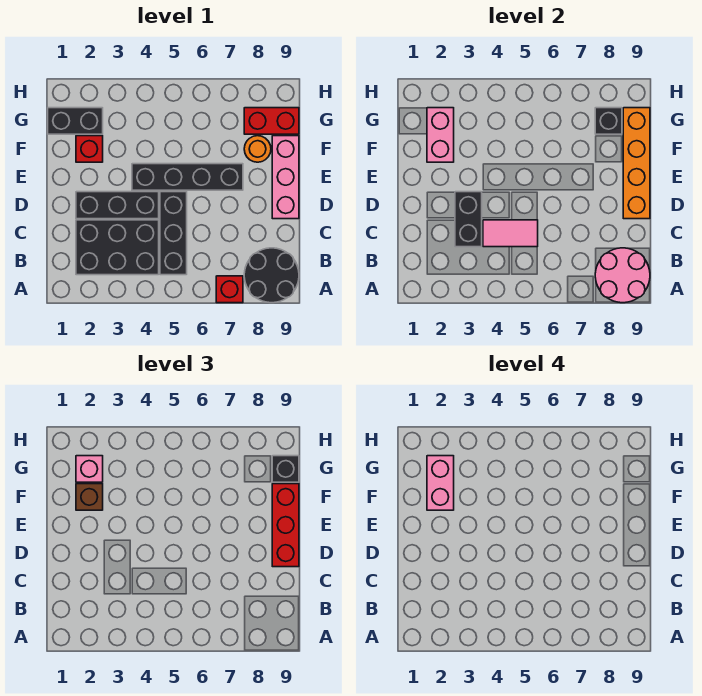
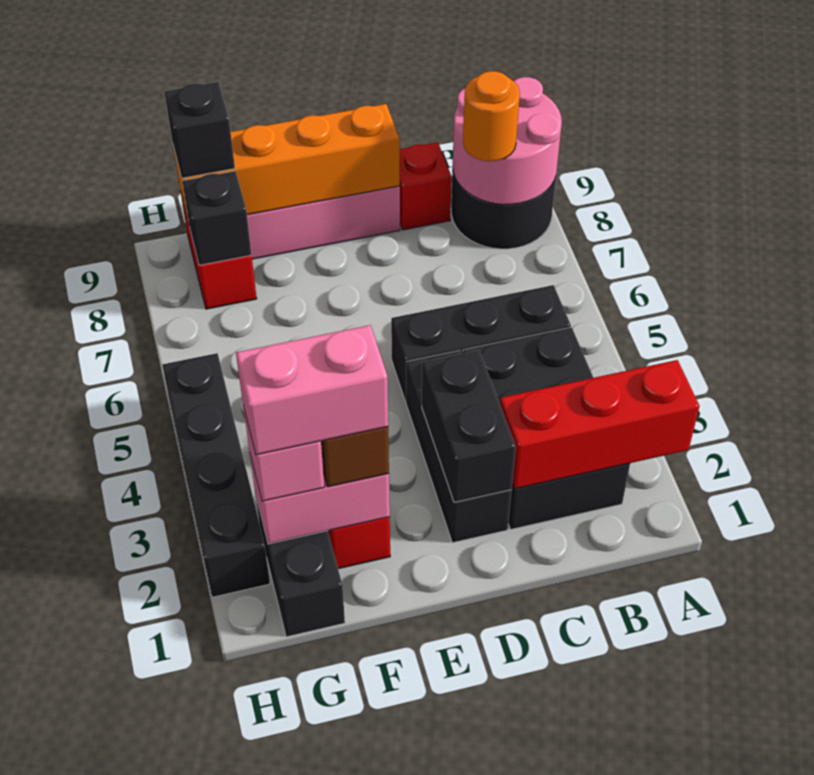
red brick A7 level 1 -> red brick C9 level 1
black brick C3:D3 level 2 -> black brick D2:D3 level 2
pink tile C4:C5 level 2 -> none
red brick D9:F9 level 3 -> red brick A2:C2 level 2
black brick E4:E7 level 1 -> black brick H2:H5 level 1
orange round brick F8 level 1 -> orange round brick B8 level 3

